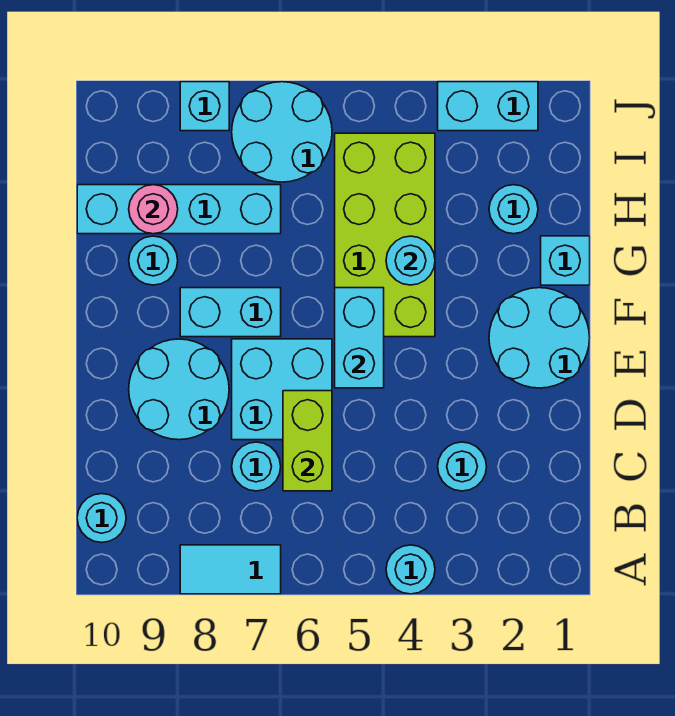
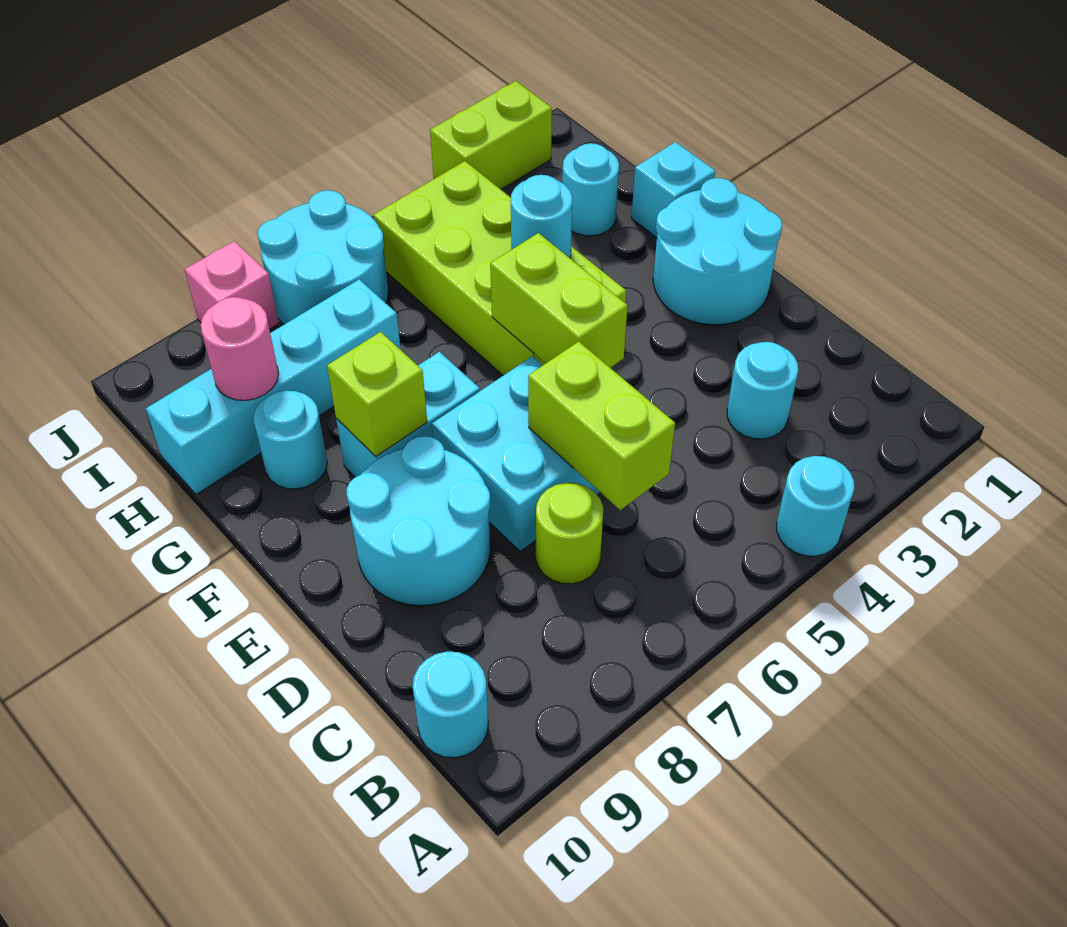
cyan tile A7:A8 level 1 -> none
cyan round brick C7 level 1 -> lime round brick C7 level 1
cyan brick E5:F5 level 2 -> lime brick E5:F5 level 2
none -> lime brick F8 level 2
cyan brick J2:J3 level 1 -> lime brick J2:J3 level 1
cyan brick J8 level 1 -> pink brick J8 level 1

